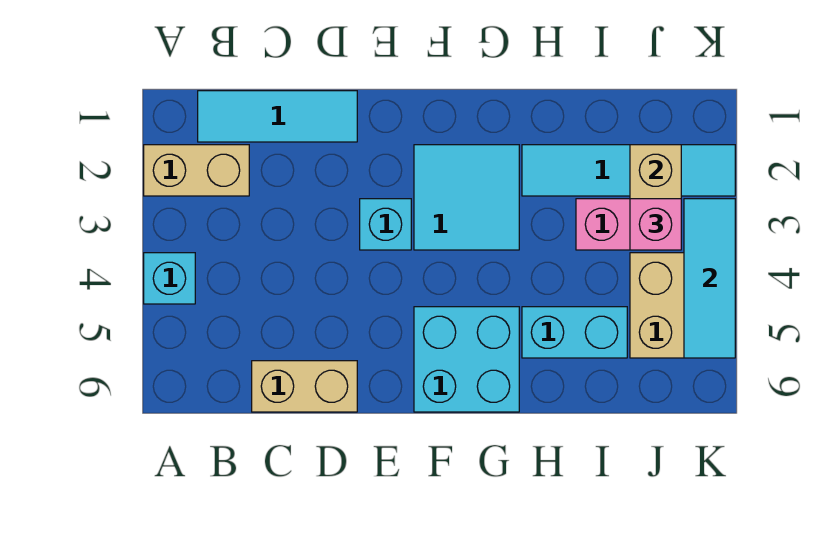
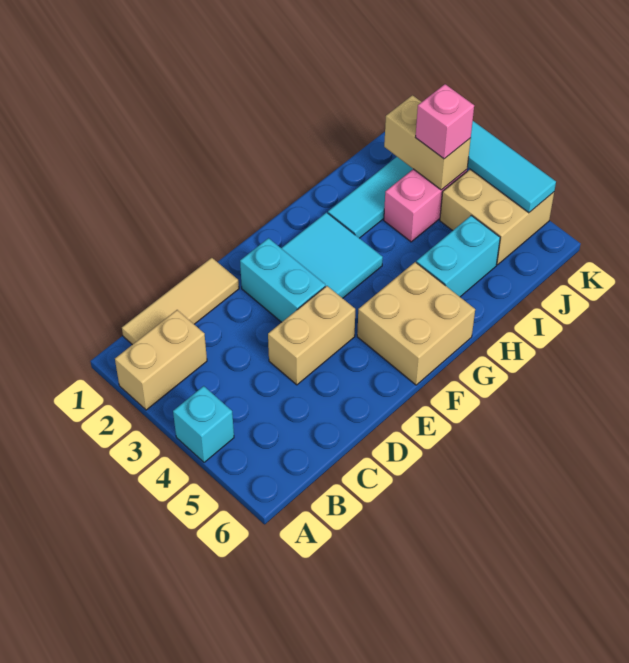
cyan tile B1:D1 level 1 -> tan tile B1:D1 level 1
tan brick C6:D6 level 1 -> tan brick D4:E4 level 1
cyan brick E3 level 1 -> cyan brick E2:E3 level 1
cyan brick F5:G6 level 1 -> tan brick F5:G6 level 1

